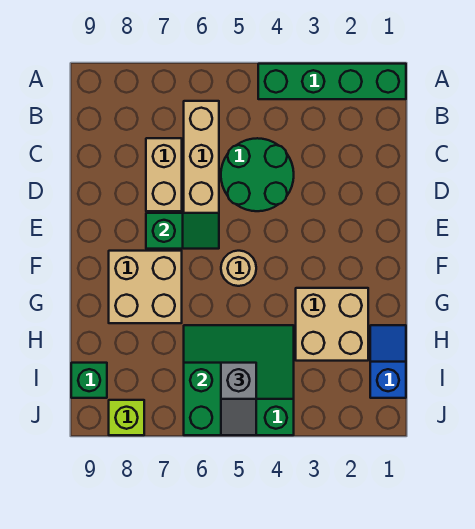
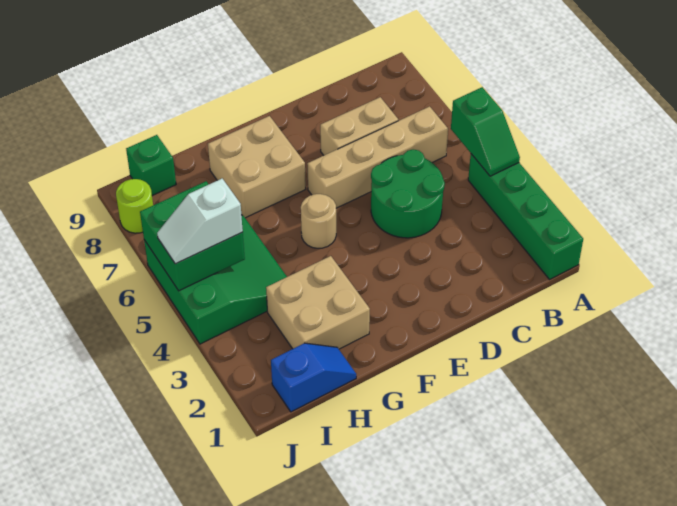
green slope E6:E7 level 2 top 7 -> green slope A4:A5 level 2 top 5
grey slope I5:J5 level 3 top I -> white slope I5:J5 level 3 top I
lime brick J8 level 1 -> lime round brick J8 level 1

